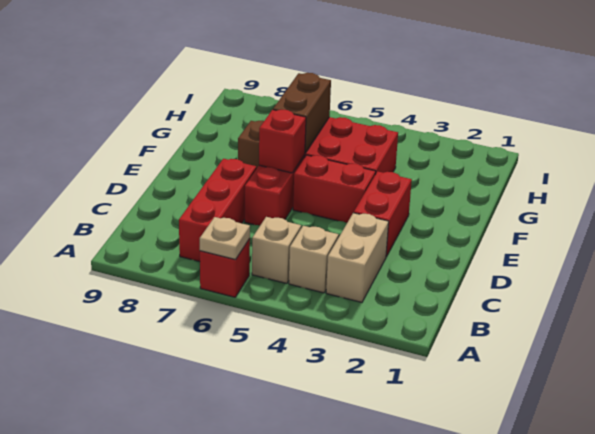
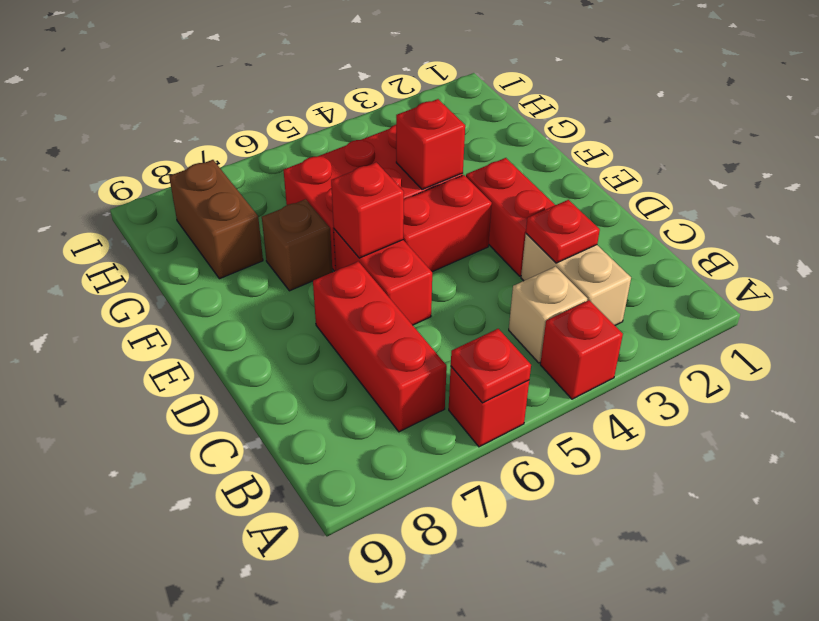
none -> red brick A4 level 1
tan plate A6 level 2 -> red plate A6 level 2
tan brick B5 level 1 -> none
none -> red plate C3 level 2
none -> red brick F4 level 2
brown brick F6:G6 level 2 -> brown brick G8:H8 level 1

